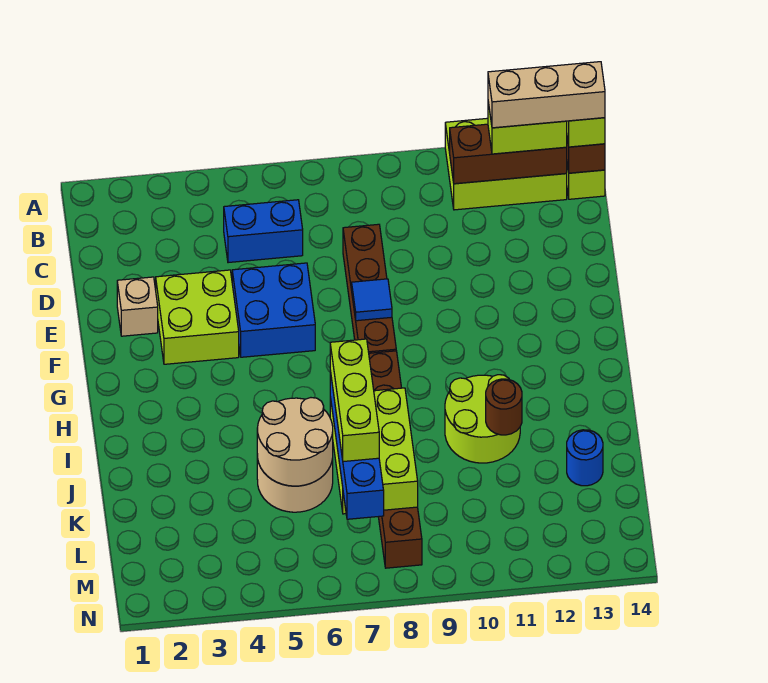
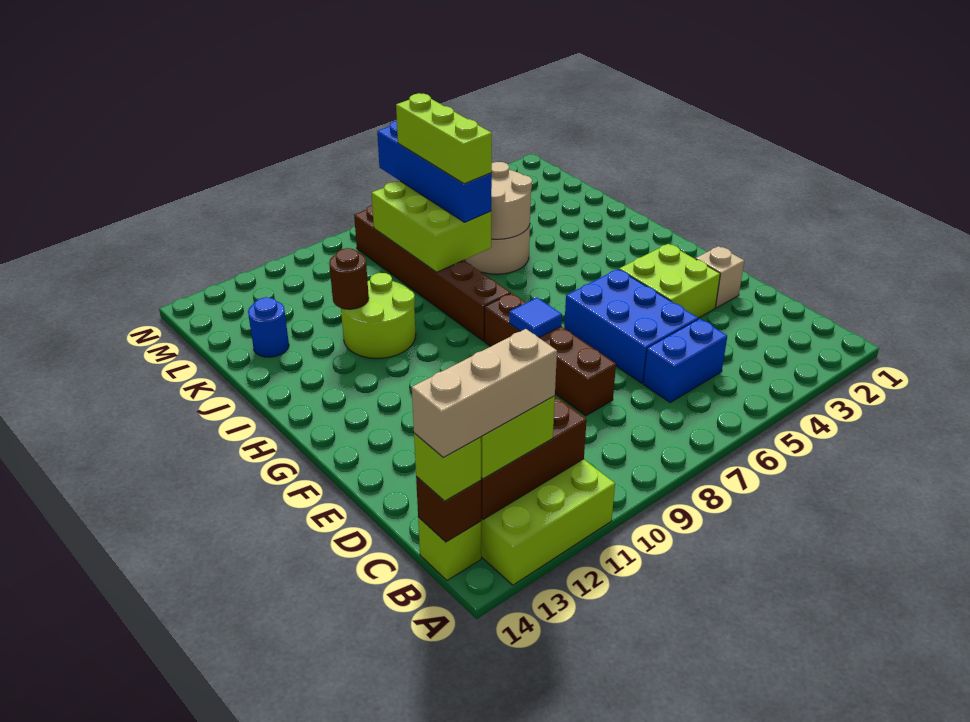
blue brick E5:F6 level 1 -> blue brick D5:F6 level 1

